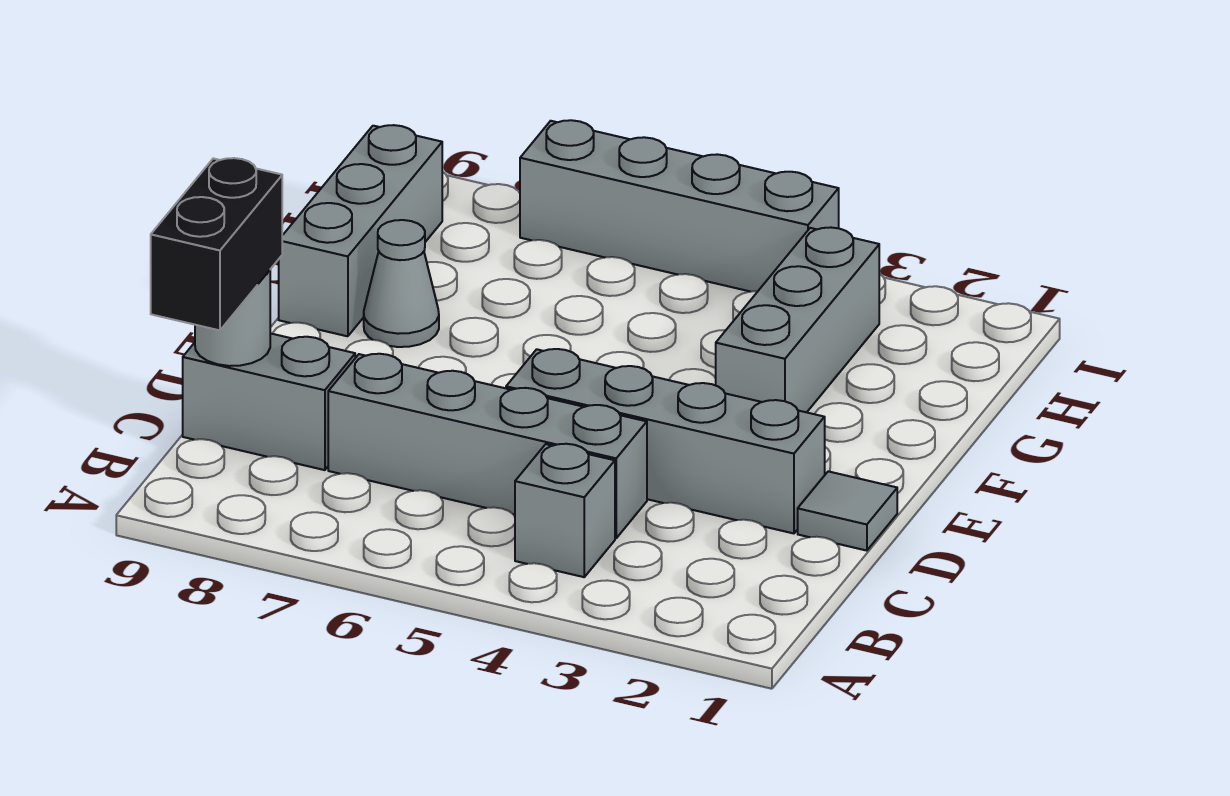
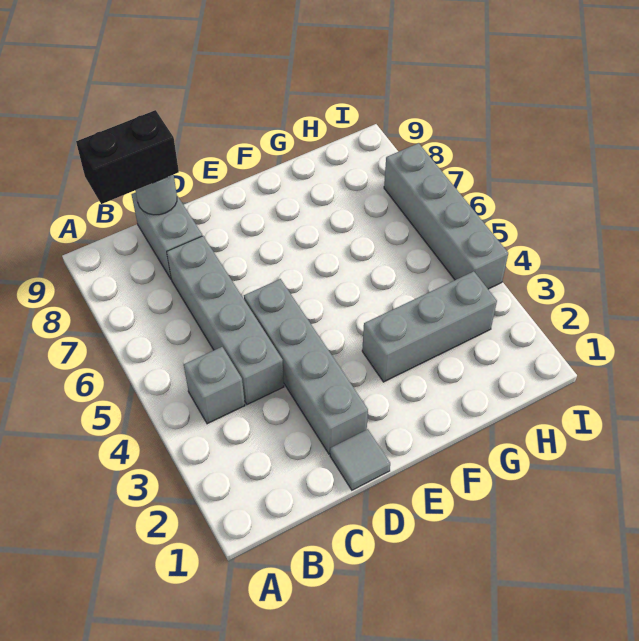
grey cone F8 level 1 -> none
grey brick F9:H9 level 1 -> none

